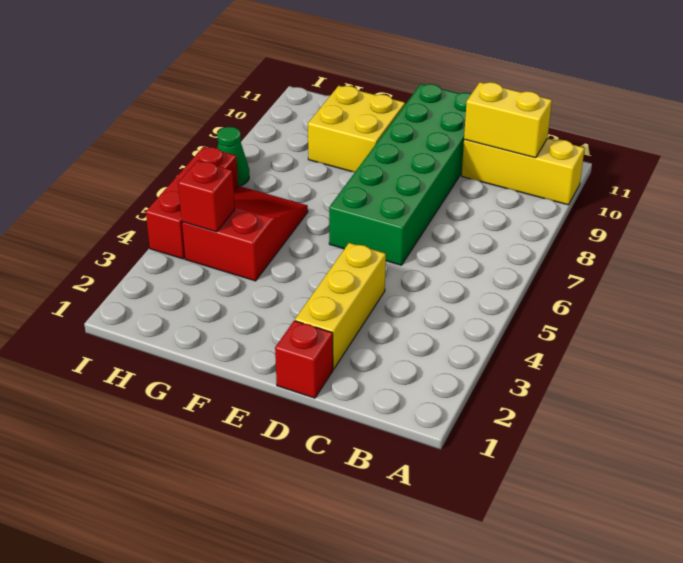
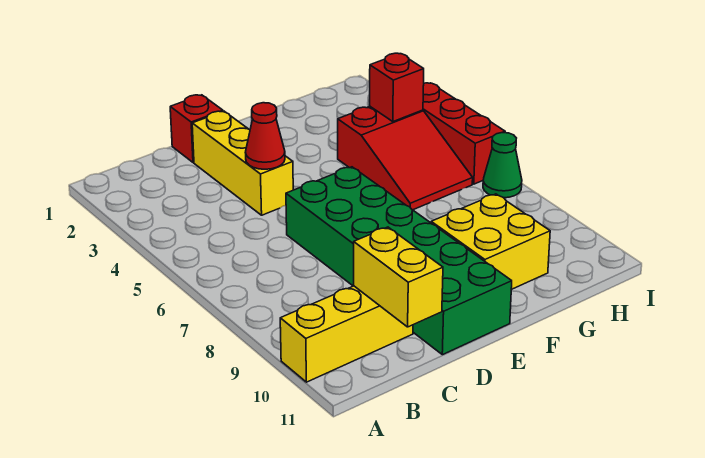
yellow brick B10:C10 level 2 -> yellow brick C10:C11 level 2
none -> red cone D4 level 2

